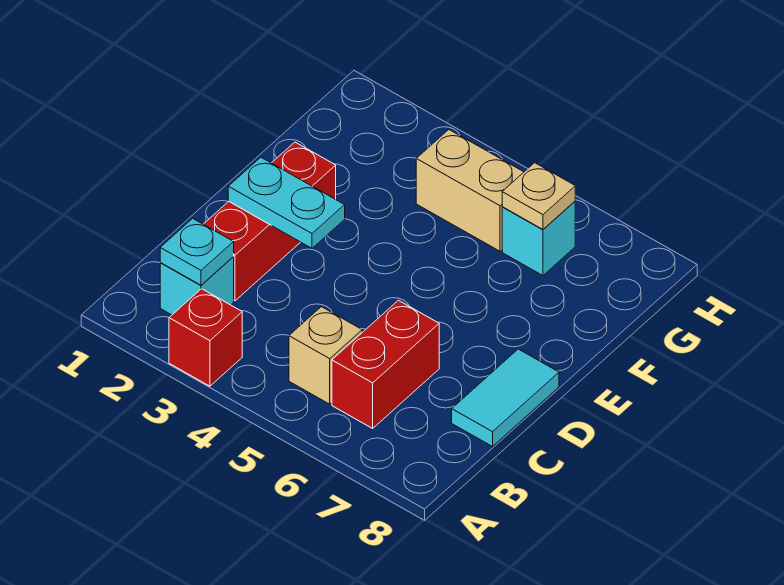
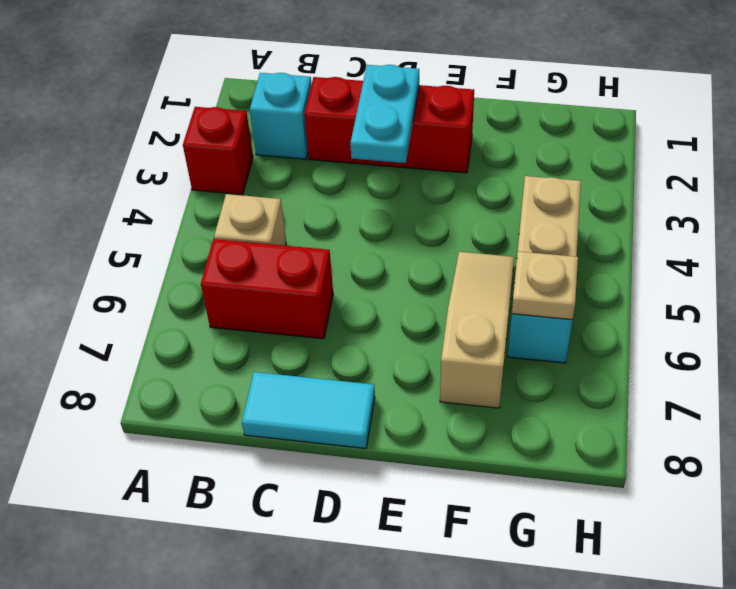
cyan plate B2 level 2 -> none
none -> tan slope F5:F7 level 1 top 7

